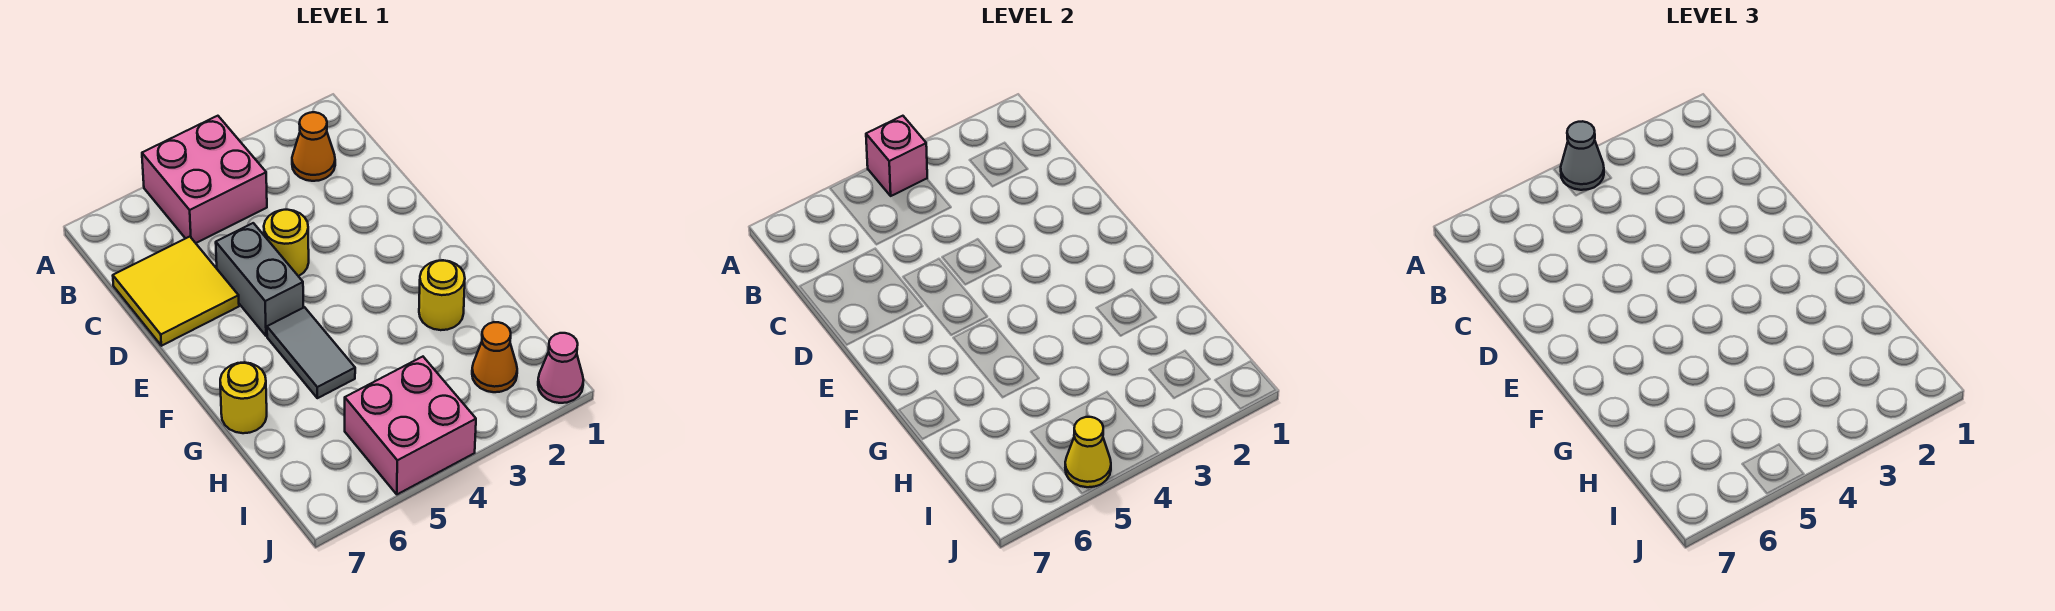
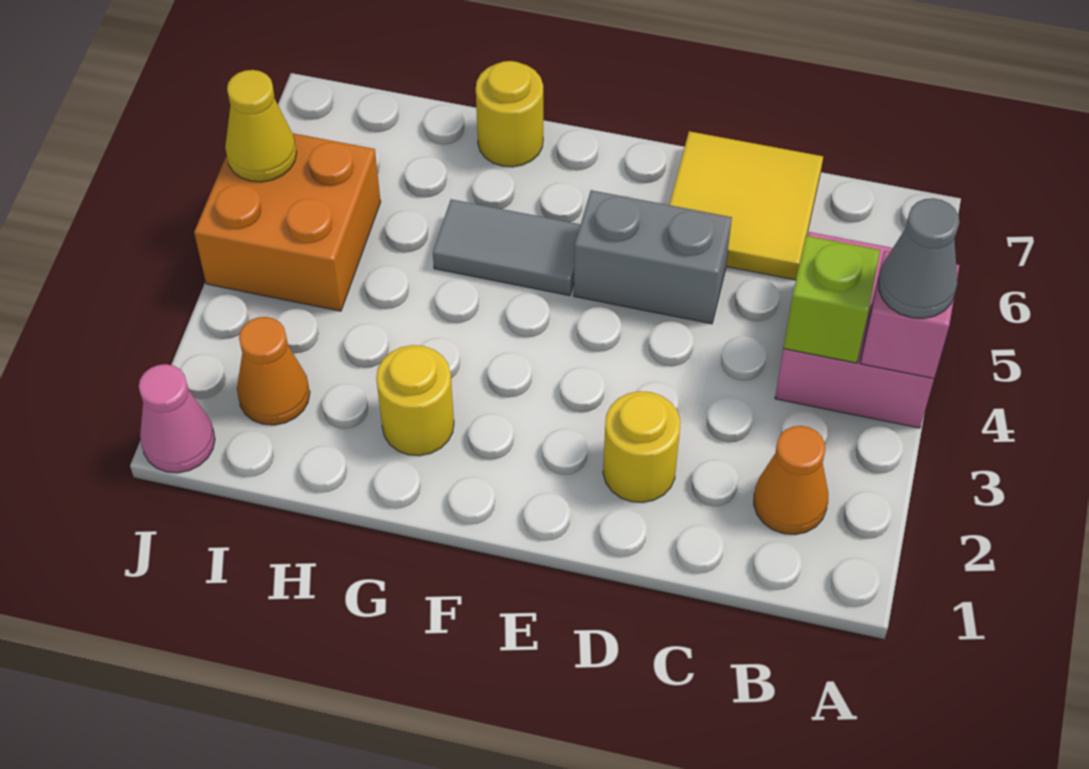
none -> lime brick B4 level 2
yellow round brick D4 level 1 -> yellow round brick D2 level 1
pink brick I4:J5 level 1 -> orange brick I4:J5 level 1

